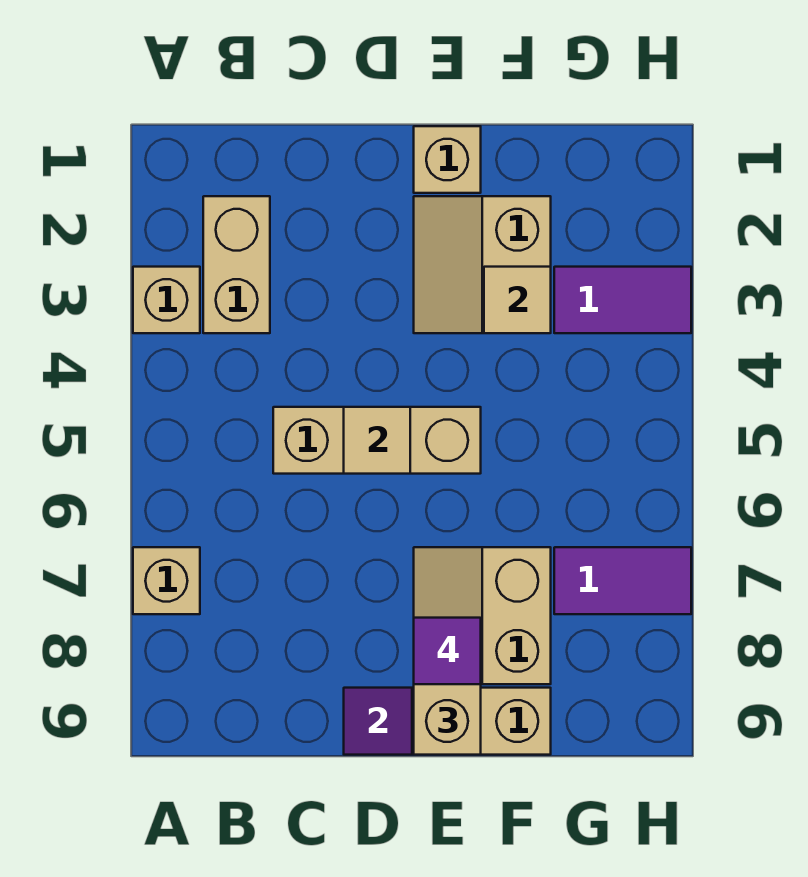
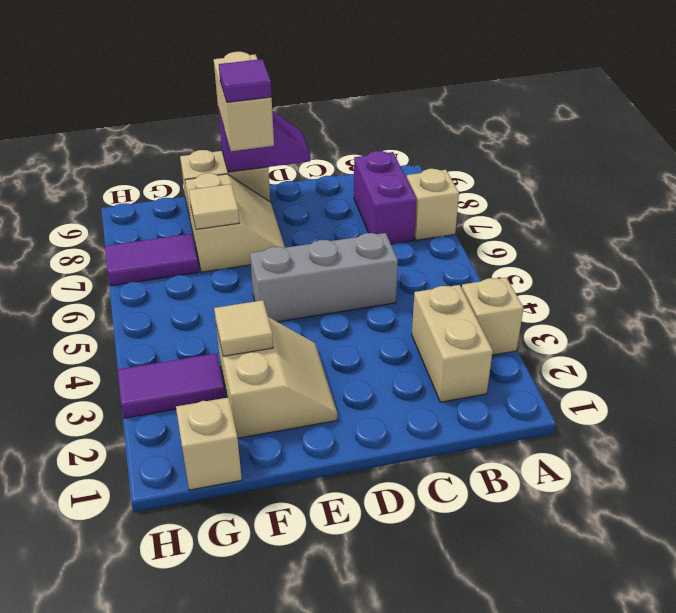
none -> purple brick B7:B8 level 1
tan brick C5:E5 level 1 -> grey brick C5:E5 level 1
tan tile D5 level 2 -> tan tile F7 level 2
tan brick E1 level 1 -> tan brick G1 level 1

